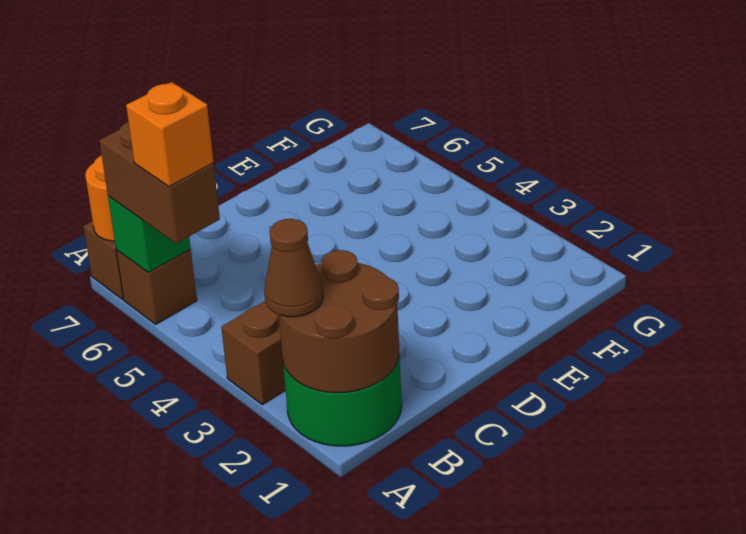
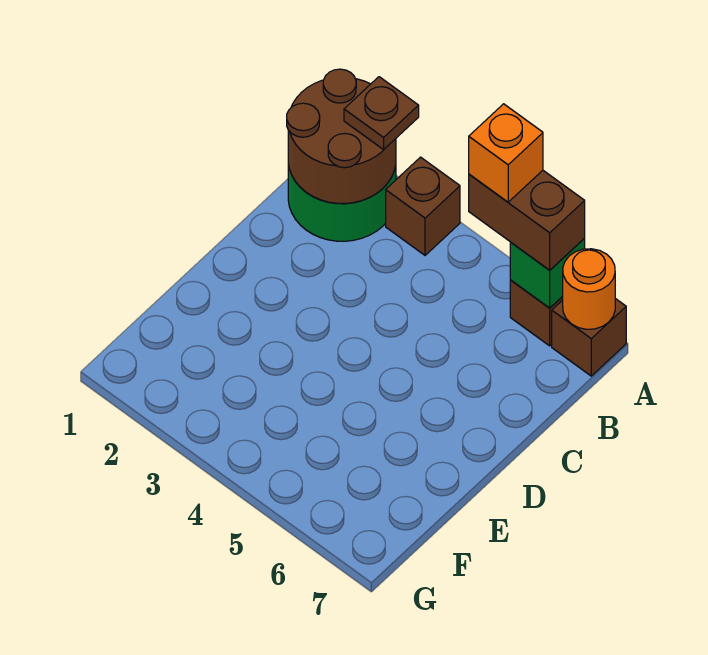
brown cone A2 level 3 -> brown plate A2 level 3

